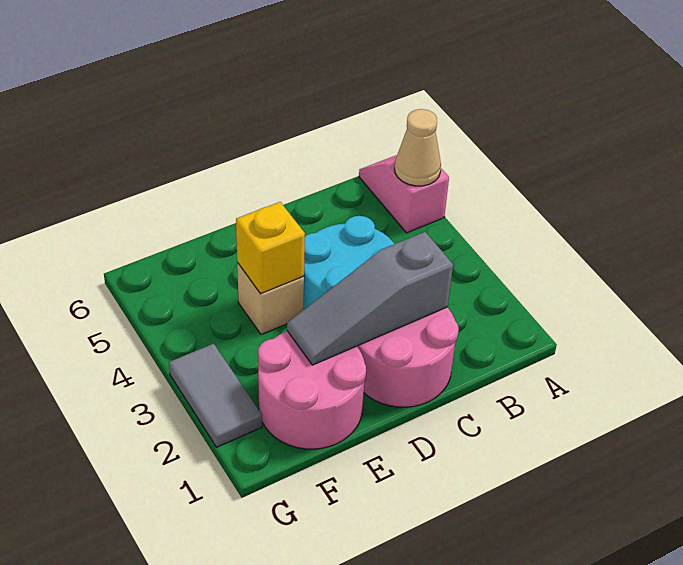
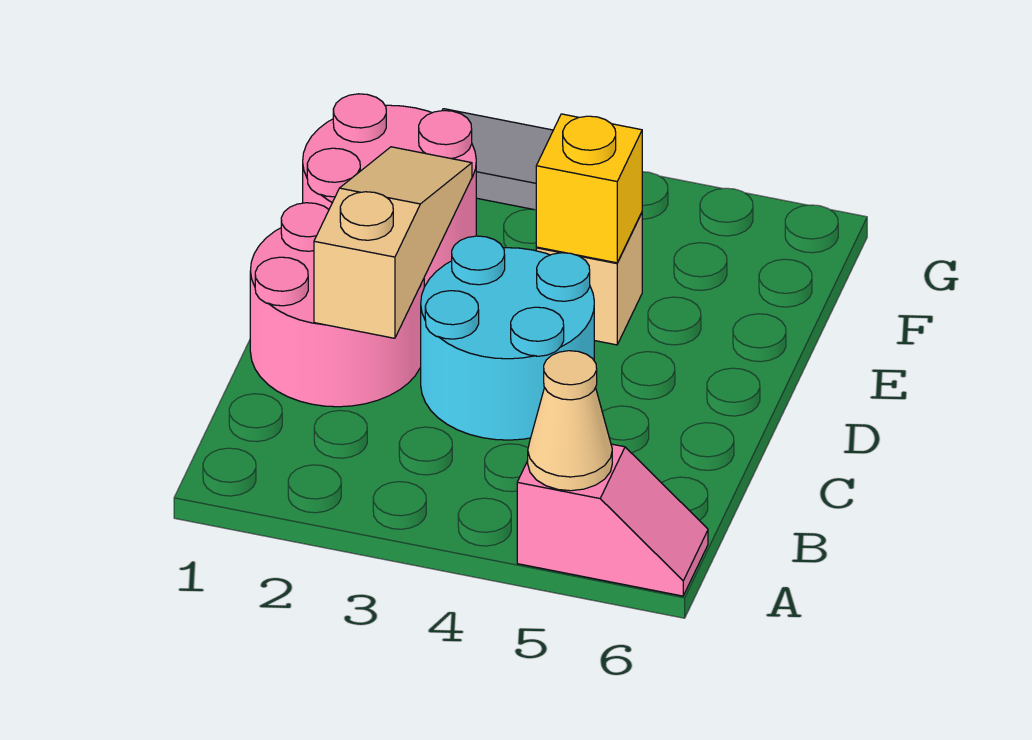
grey slope C2:E2 level 2 top C -> tan slope C2:E2 level 2 top C

